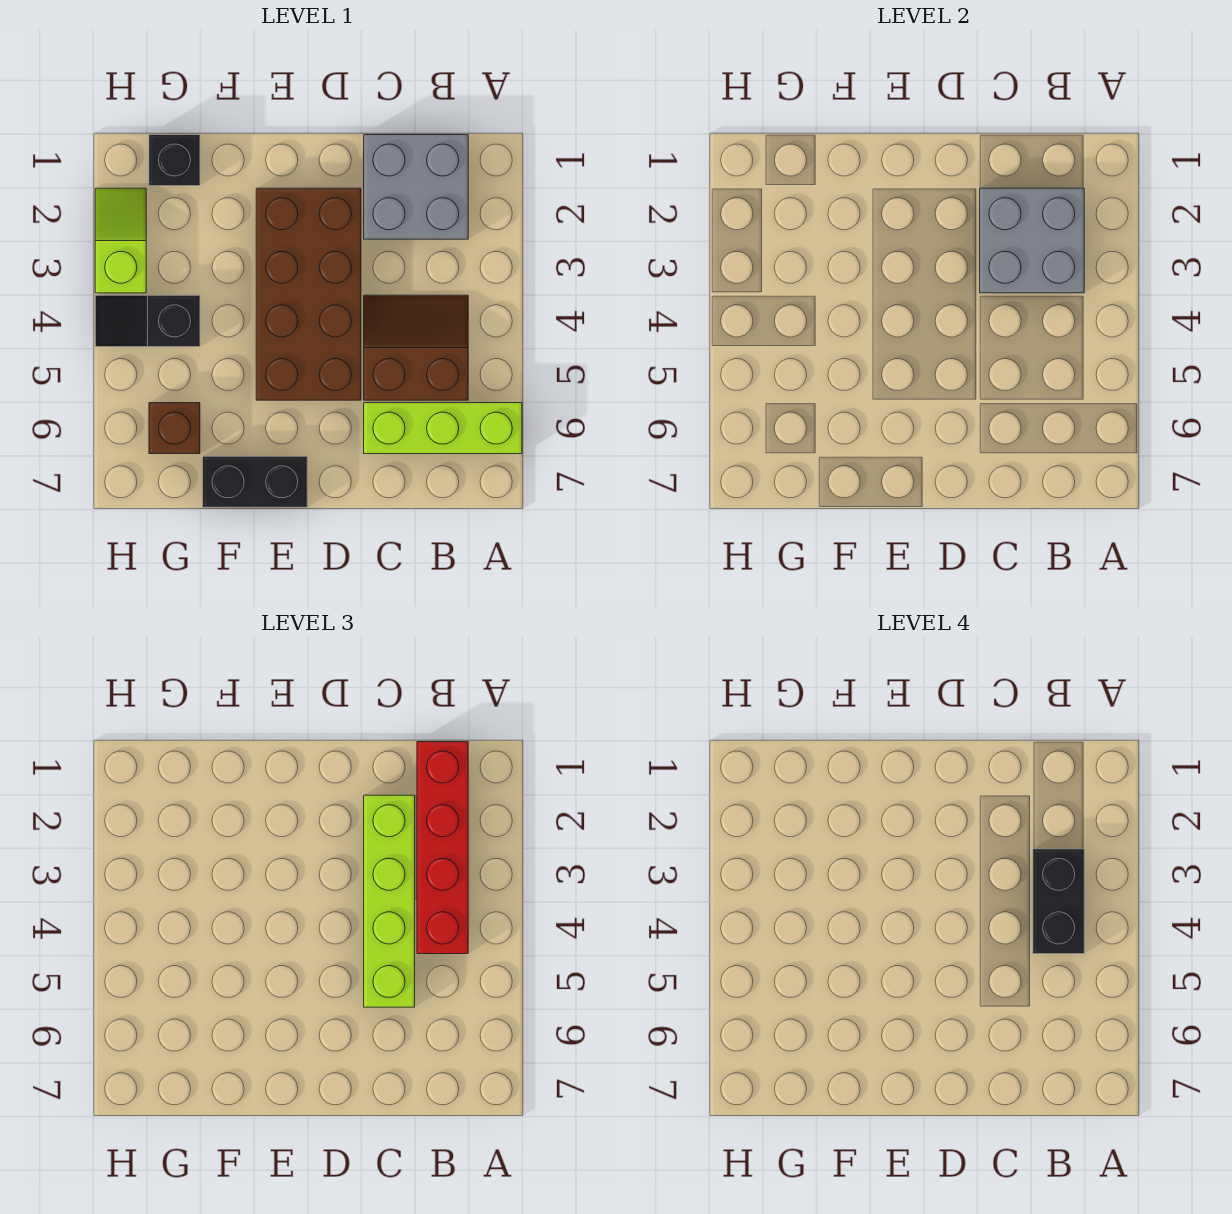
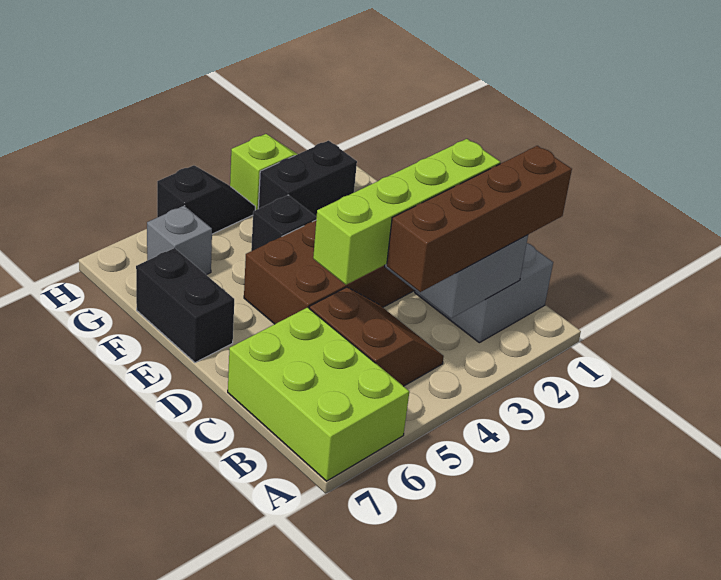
lime brick A6:C6 level 1 -> lime brick A6:C7 level 1
red brick B1:B4 level 3 -> brown brick B1:B4 level 3
black brick B3:B4 level 4 -> black brick G2:G3 level 1
black brick G1 level 1 -> black brick F4 level 1
black slope G4:H4 level 1 top G -> black slope H4:H5 level 1 top 5
brown brick G6 level 1 -> grey brick G6 level 1

